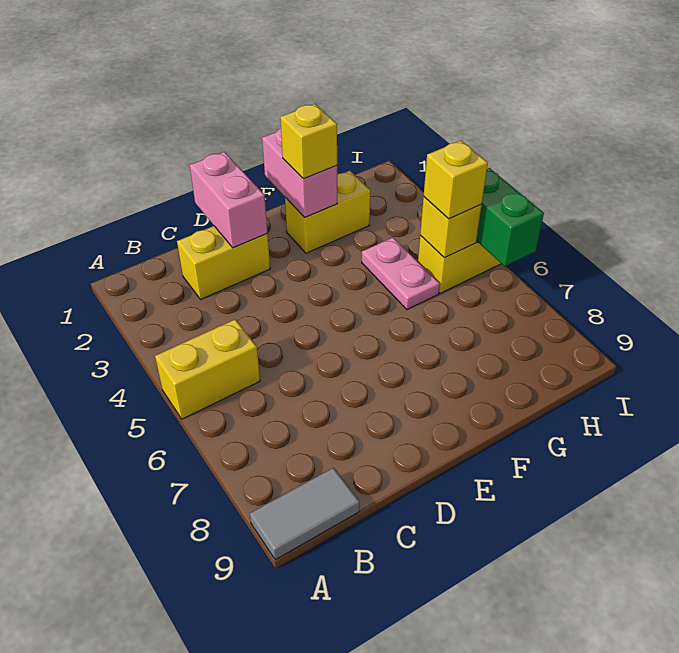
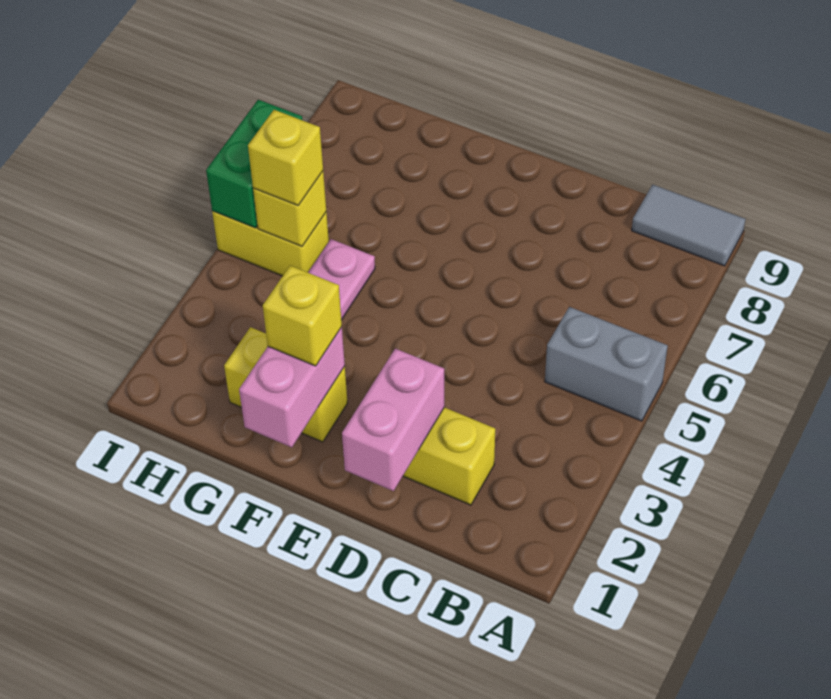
yellow brick A5:B5 level 1 -> grey brick A5:B5 level 1

